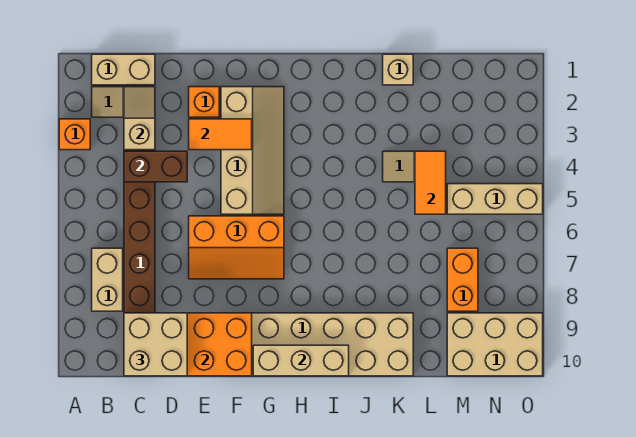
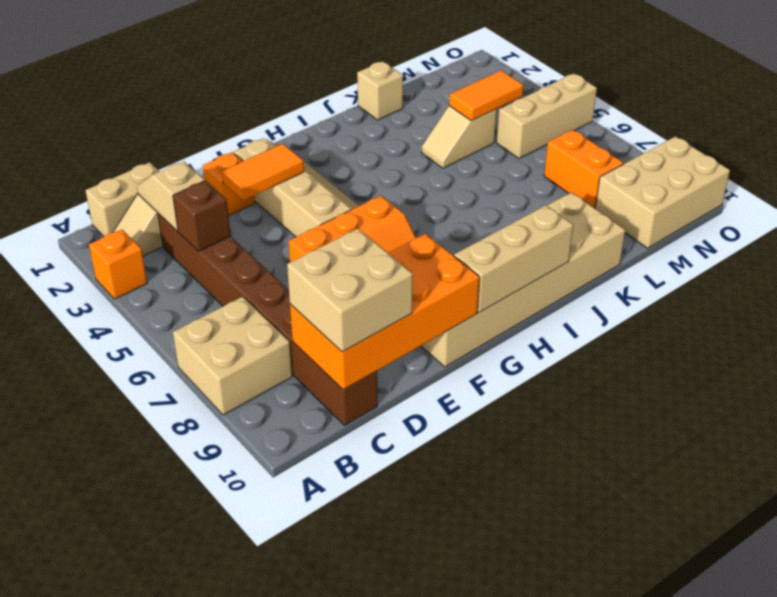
tan brick B7:B8 level 1 -> tan brick A7:B8 level 1
brown brick C4:D4 level 2 -> brown brick C4 level 2
orange tile L4:L5 level 2 -> orange tile L4:M4 level 2

